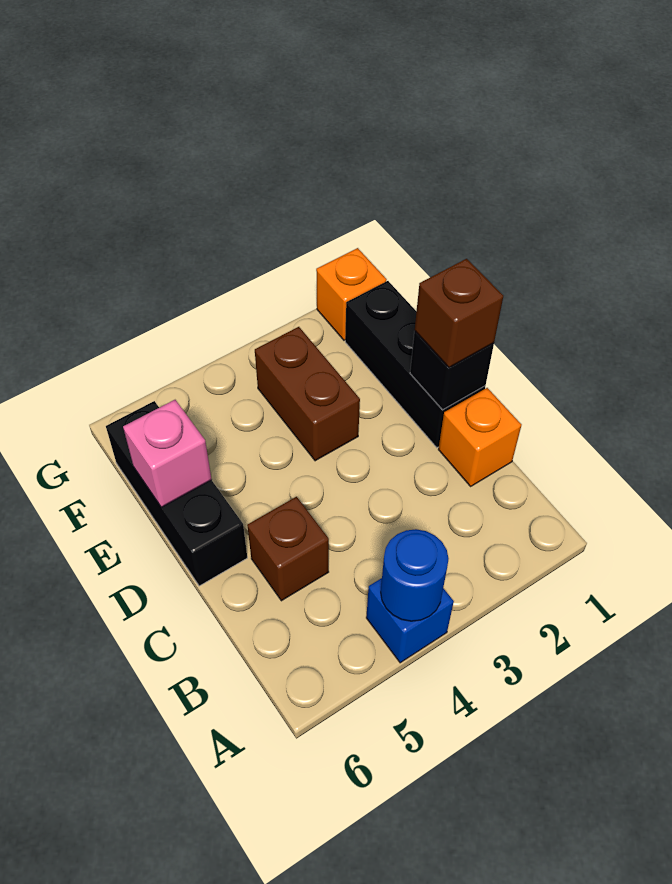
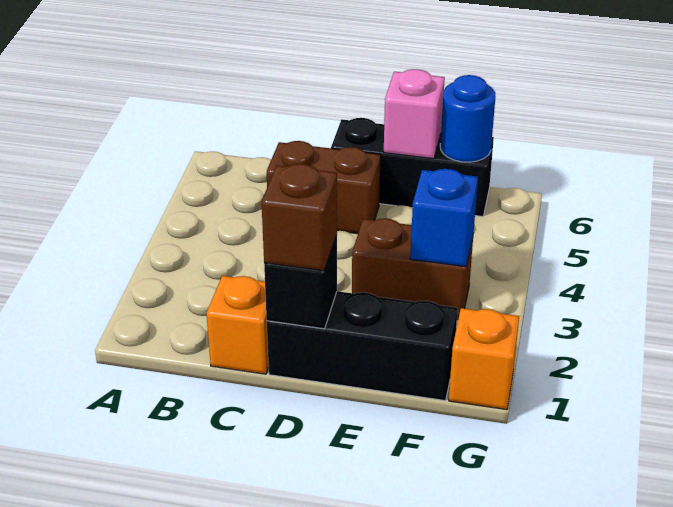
blue brick A4 level 1 -> blue brick F3 level 2
blue round brick A4 level 2 -> blue round brick F6 level 2
brown brick C5 level 1 -> brown brick C5:D5 level 1

